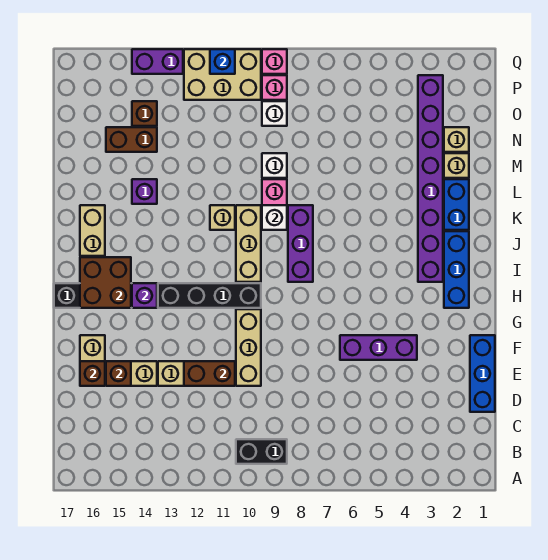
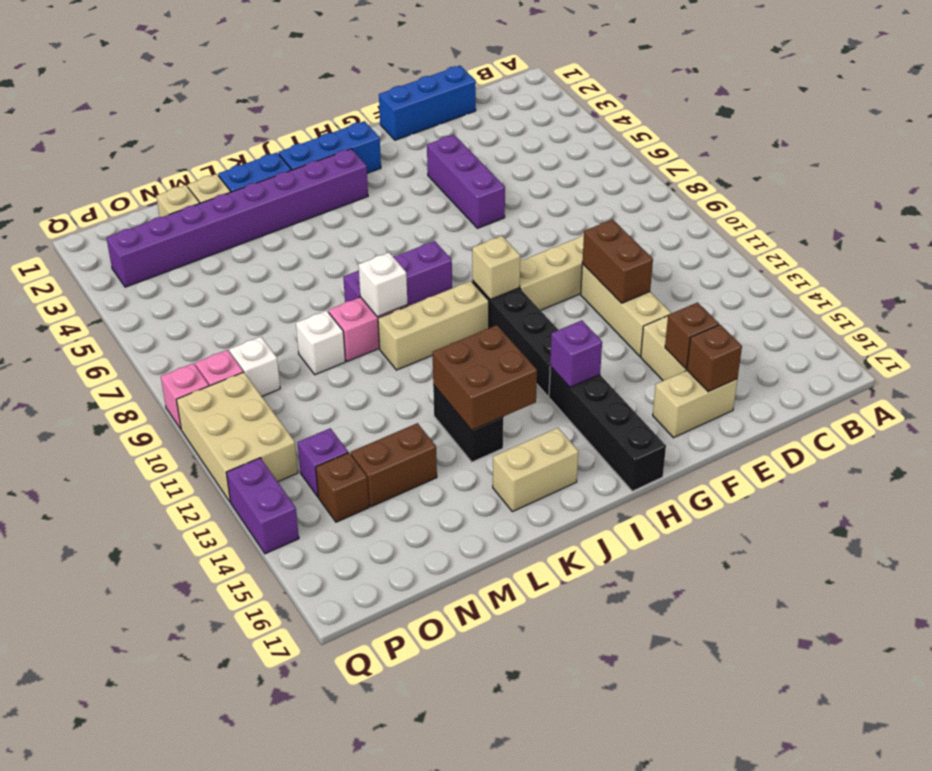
black brick B9:B10 level 1 -> black brick K13:K14 level 1
brown brick H15:I16 level 2 -> brown brick J13:K14 level 2
tan brick K11 level 1 -> tan brick H10 level 2
purple brick L14 level 1 -> purple brick O13 level 1
brown brick N14:N15 level 1 -> brown brick M14:N14 level 1
blue brick Q11 level 2 -> none

